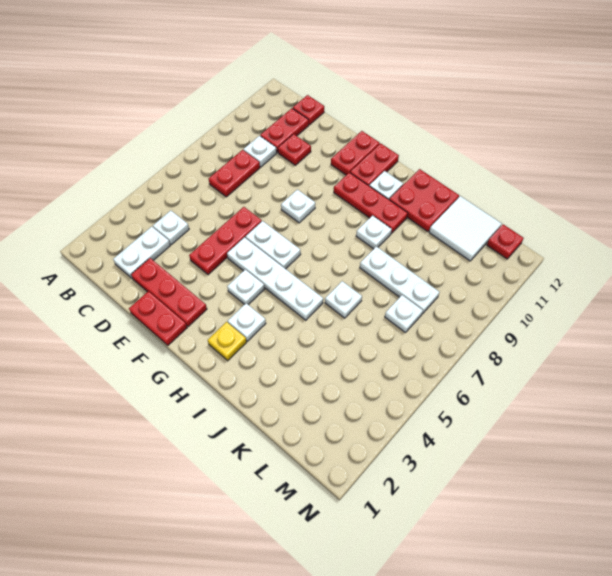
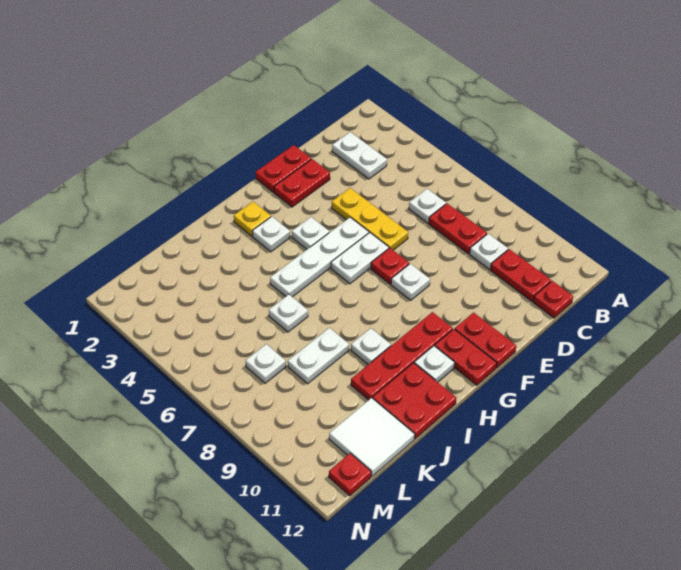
white plate C4 level 1 -> white plate C6 level 1
red plate D2:F2 level 1 -> red plate E2:F2 level 1
red plate D10 level 1 -> red plate F7 level 1
red plate E4:E6 level 1 -> yellow plate E4:E6 level 1
red plate G10:I10 level 1 -> red plate G10:J10 level 1
white plate J8:L8 level 1 -> white plate J8:K8 level 1

